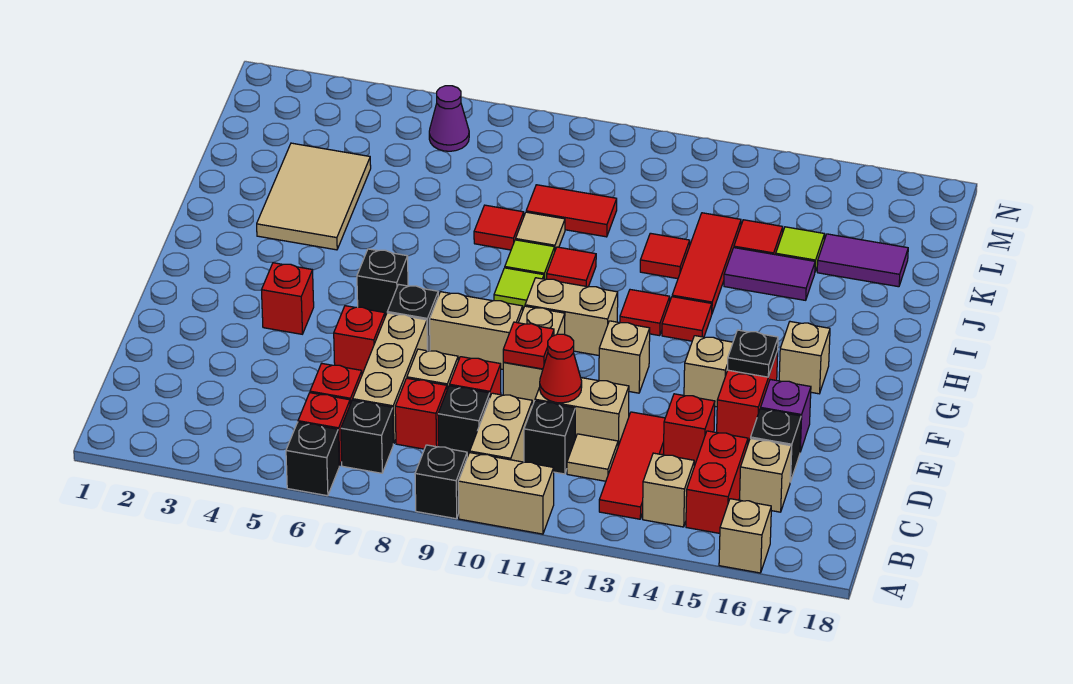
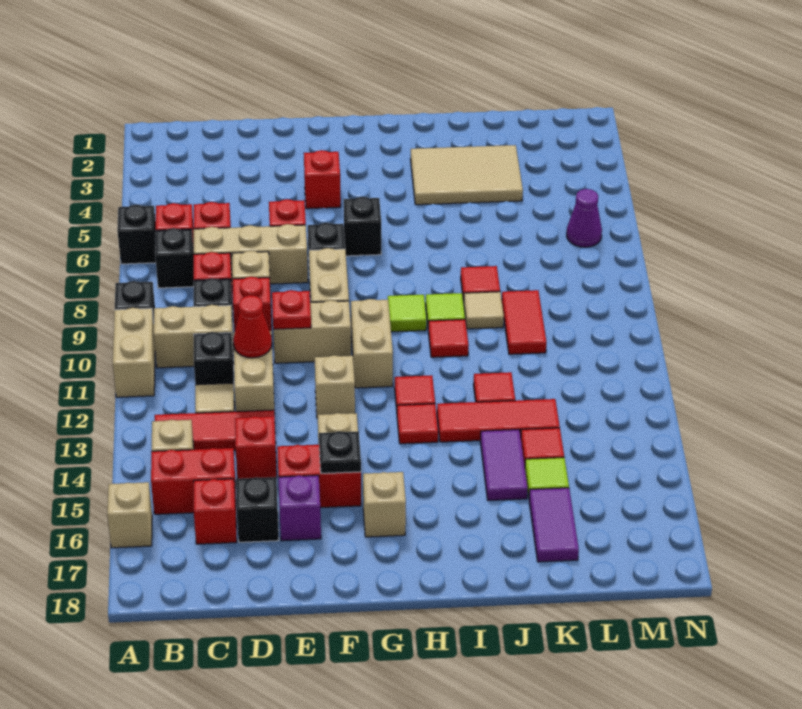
tan brick C16 level 1 -> red brick C16 level 1

